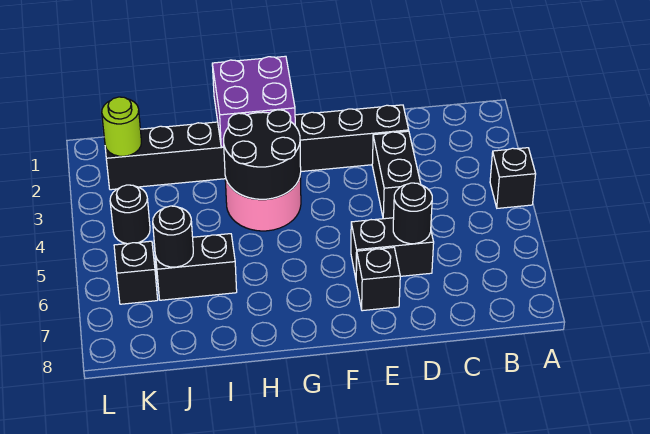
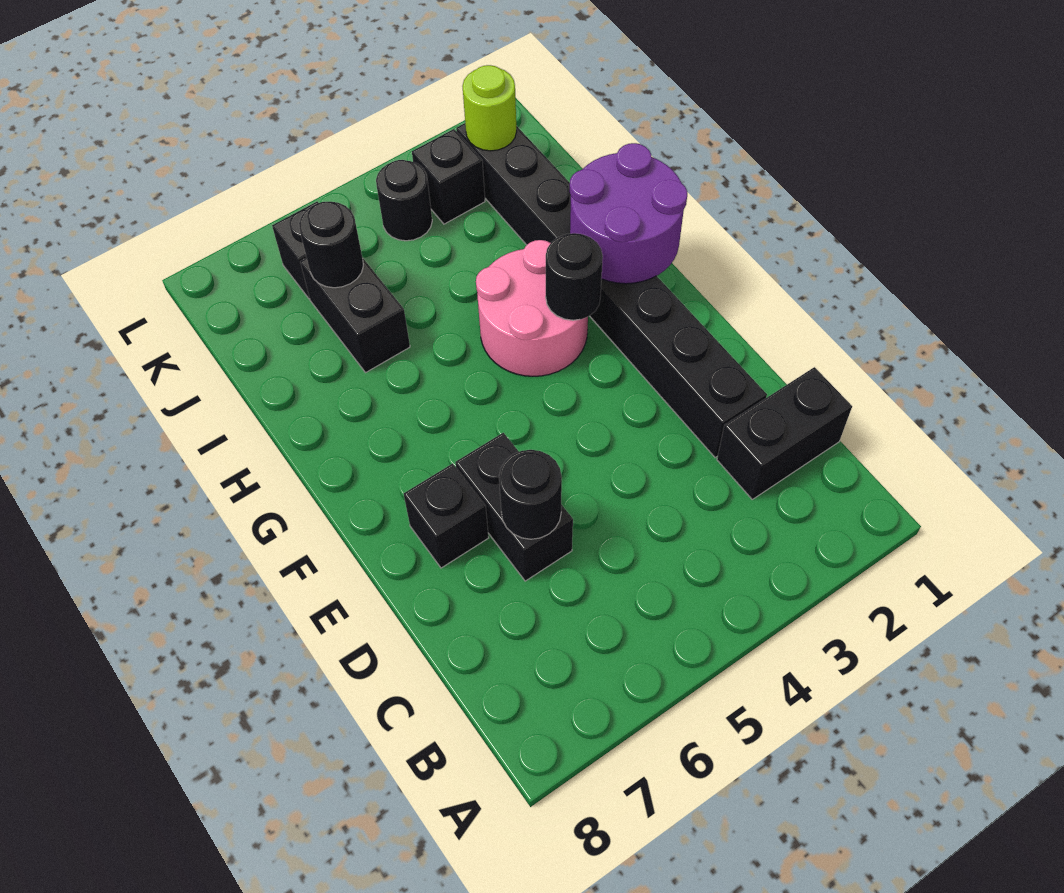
black brick A4 level 1 -> black brick K3 level 1
black brick D3:D4 level 1 -> black brick C1:C2 level 1
purple brick G1:H2 level 2 -> purple round brick G1:H2 level 2
black round brick G3:H4 level 2 -> black round brick G3 level 2

